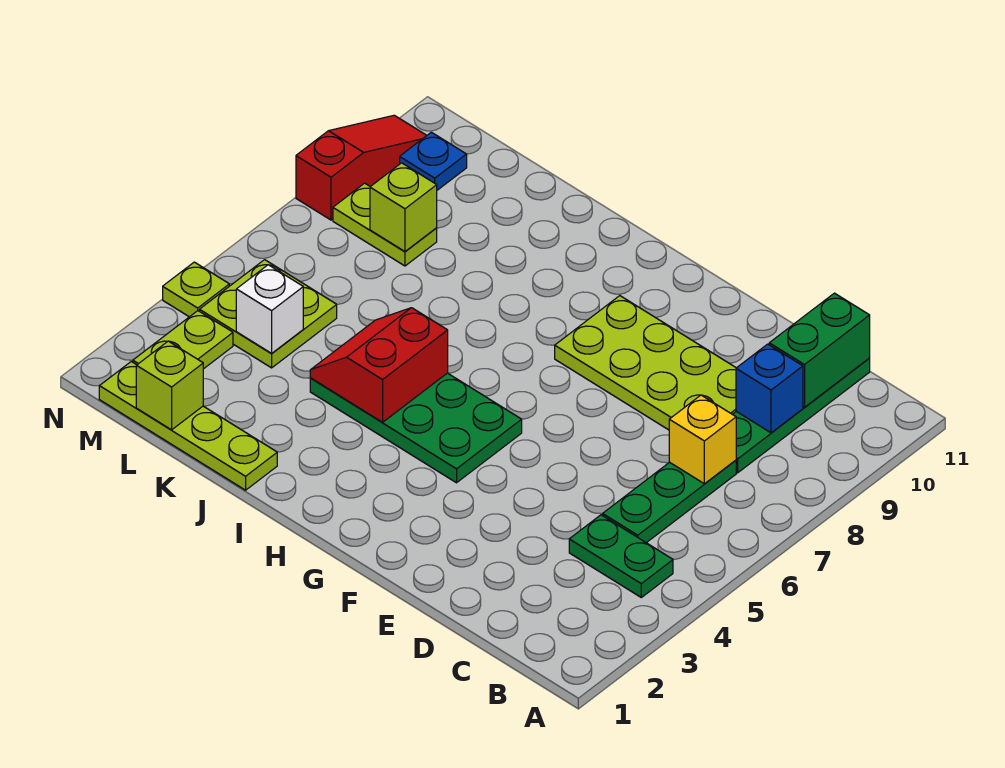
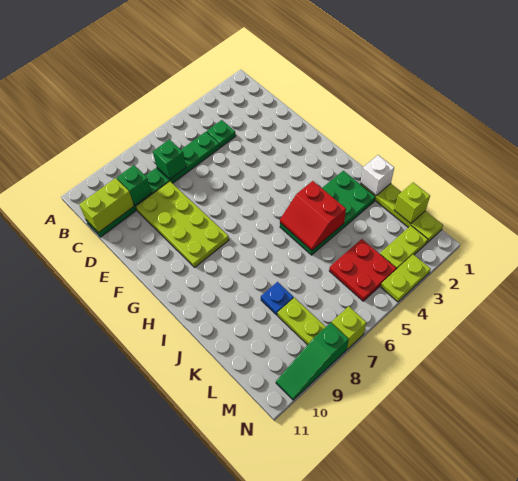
green plate B4:C4 level 1 -> green plate C4 level 1
yellow brick C7 level 2 -> green brick C7 level 2
blue brick C9 level 2 -> green brick C9 level 2
green brick C10:C11 level 2 -> lime brick C10:C11 level 2
green plate G4:J5 level 1 -> green plate I2:J5 level 1
red slope I4:J5 level 2 top I -> red slope I4:J5 level 2 top 4
lime plate L4:M5 level 1 -> red plate L4:M5 level 1
white brick L4 level 2 -> white brick J1 level 2
lime brick L8 level 2 -> lime brick N7 level 1
blue plate M10 level 1 -> blue plate K8 level 1
lime plate N4 level 1 -> lime plate N3:N4 level 1
red slope N8:N10 level 1 top 8 -> green slope N8:N10 level 1 top 8

